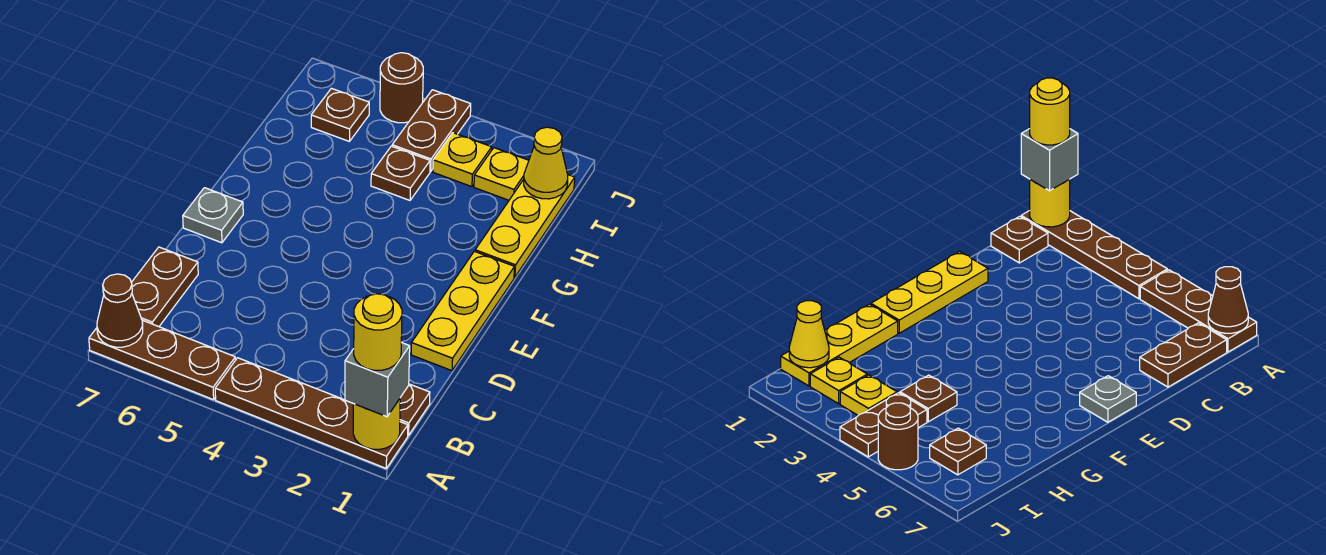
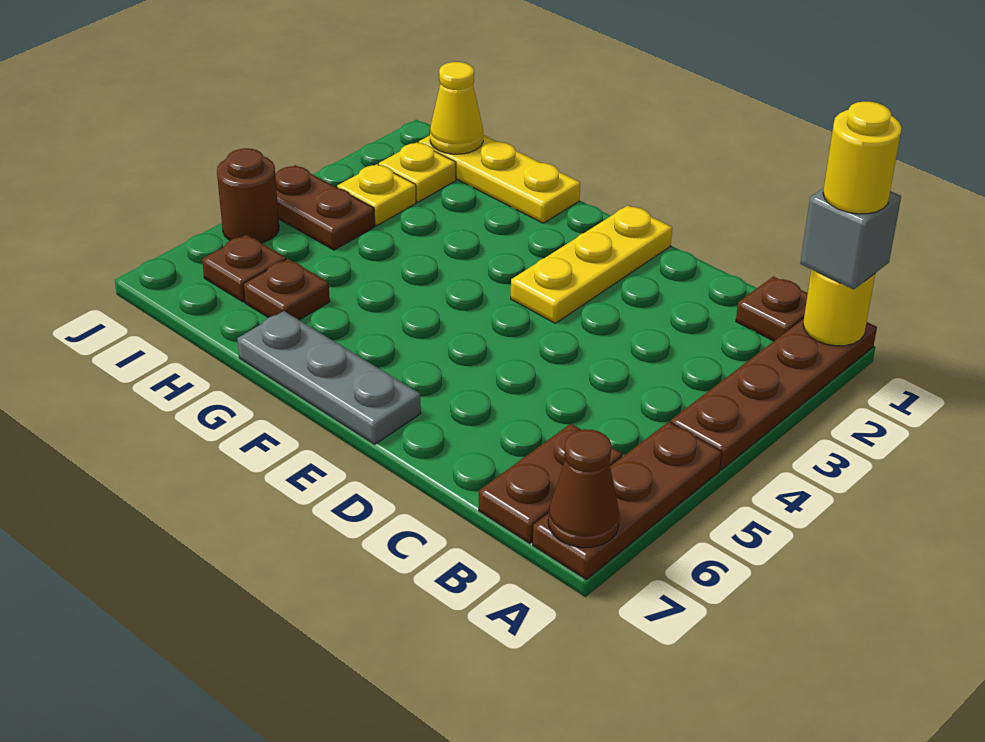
brown plate B7:C7 level 1 -> brown plate B6:B7 level 1
yellow plate D1:F1 level 1 -> yellow plate E1:E3 level 1
grey plate E7 level 1 -> grey plate E7:G7 level 1
brown plate H4 level 1 -> brown plate H6 level 1

